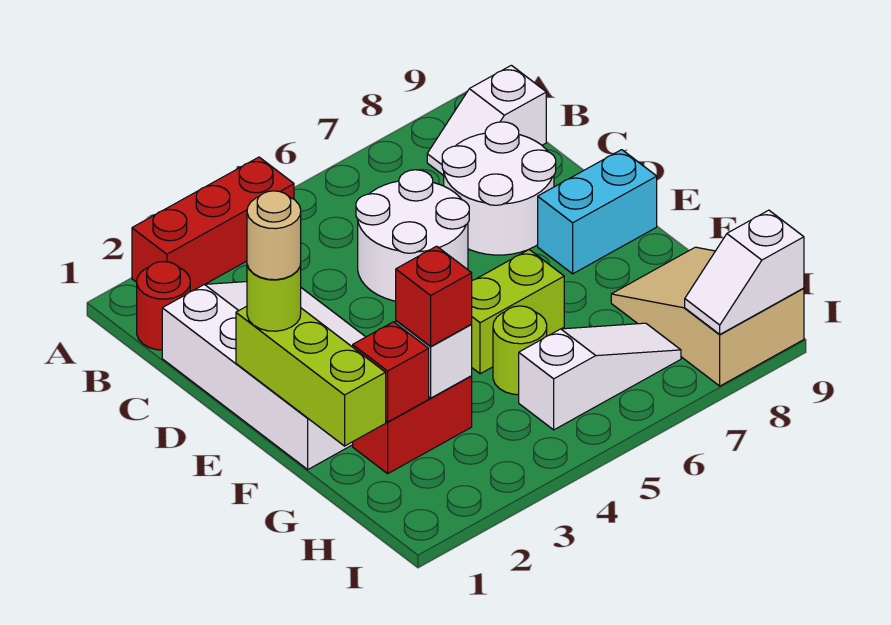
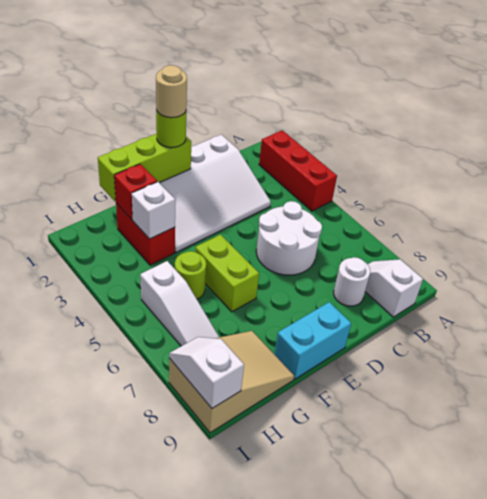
red round brick B1 level 1 -> none
white round brick C7:D8 level 1 -> white round brick C8 level 1
cyan brick E8:E9 level 1 -> cyan brick E9:F9 level 1
red brick G3 level 3 -> none

